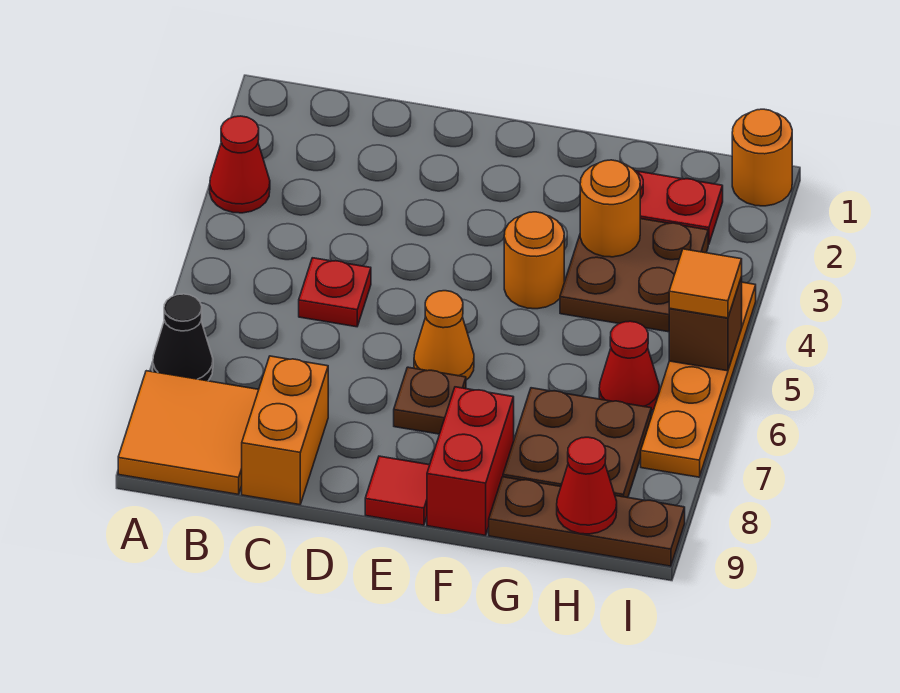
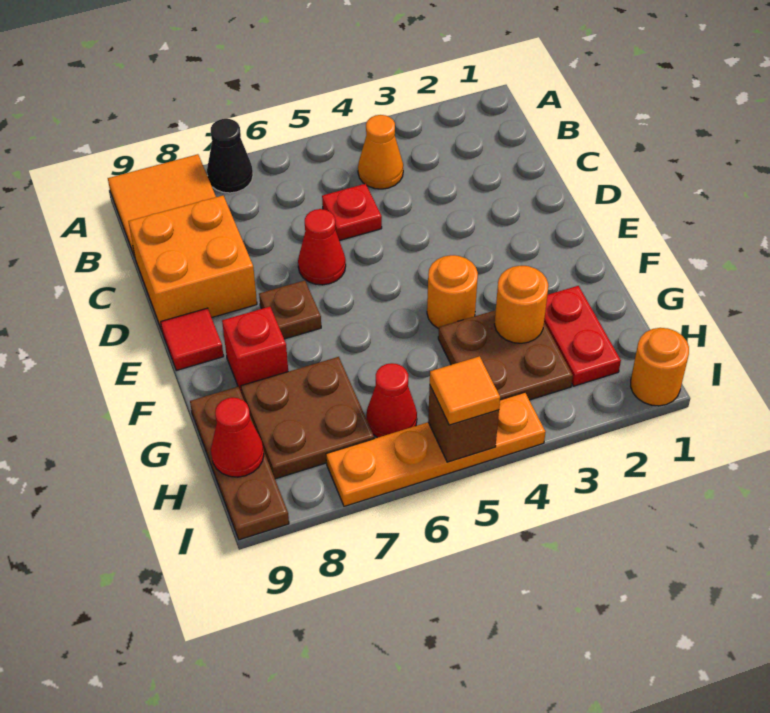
red cone A3 level 1 -> red cone D6 level 1
orange brick C8:C9 level 1 -> orange brick C8:D9 level 1
orange cone E6 level 1 -> orange cone B4 level 1
red brick F8:F9 level 1 -> red brick F8 level 1

